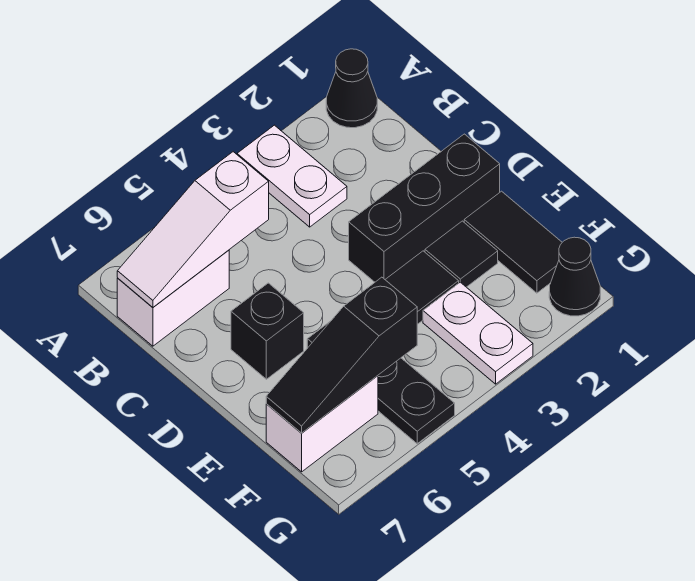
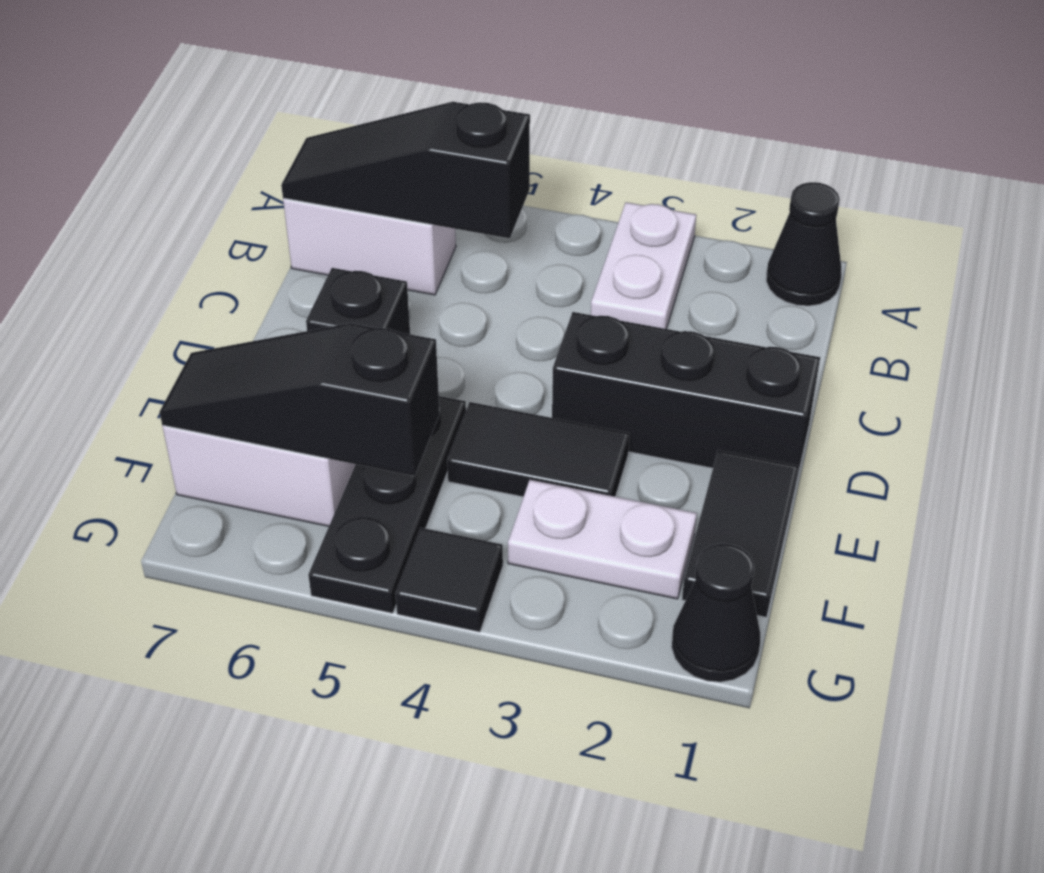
white slope B5:B7 level 2 top 5 -> black slope B5:B7 level 2 top 5
black tile E2 level 1 -> black tile G4 level 1
white plate F3:G3 level 1 -> white plate F2:F3 level 1

